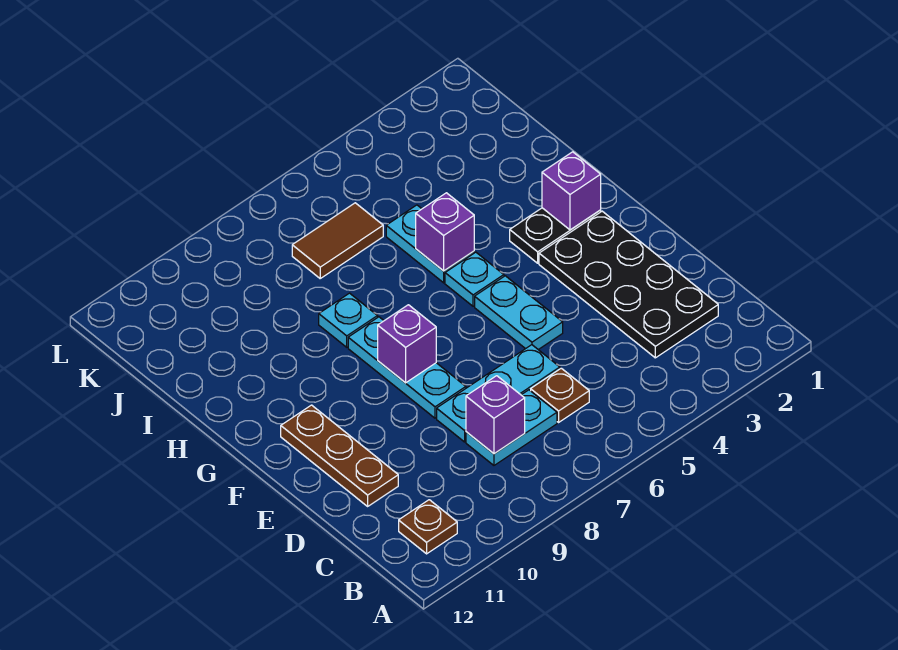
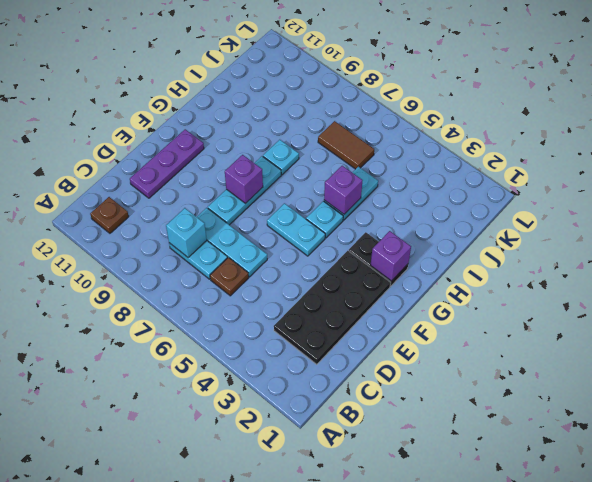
purple brick C8 level 2 -> cyan brick C8 level 2
brown plate D11:F11 level 1 -> purple plate D11:F11 level 1
cyan plate E5:F5 level 1 -> cyan plate F5:F6 level 1

